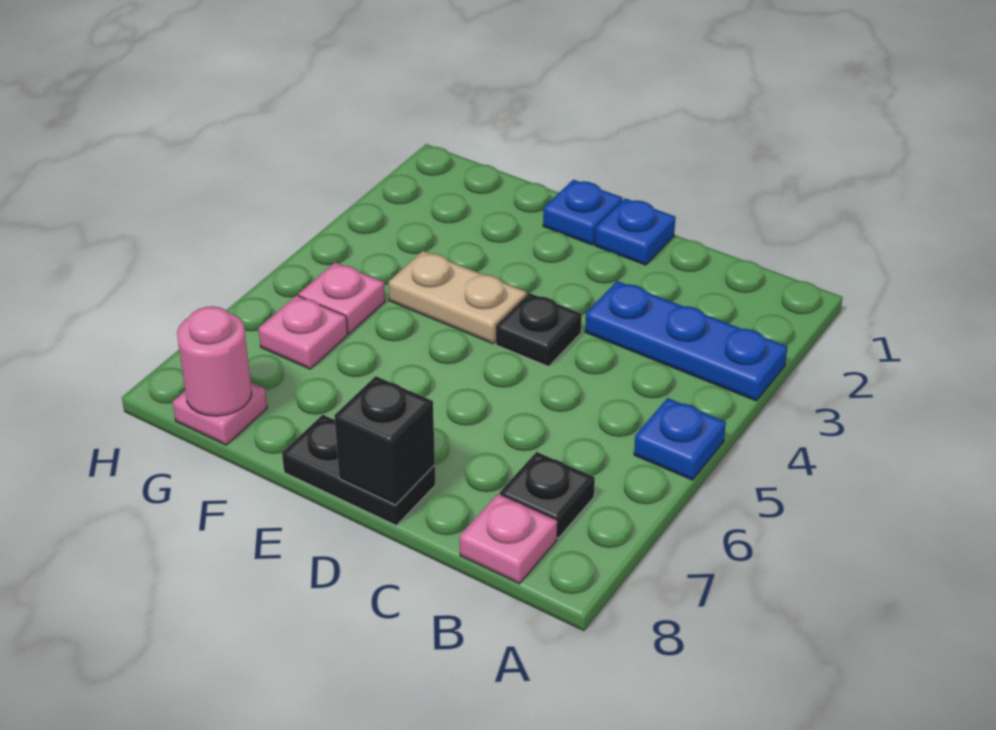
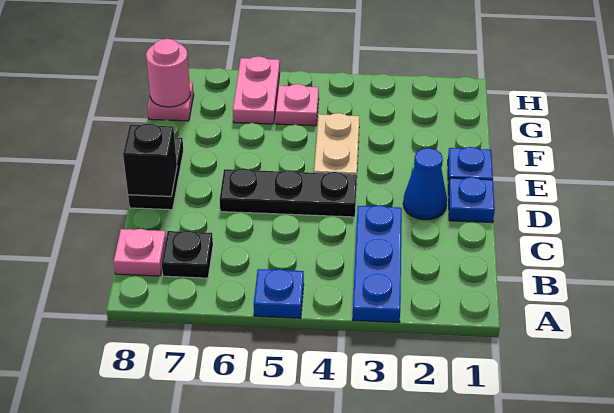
none -> blue cone D2 level 1
black plate D4 level 1 -> black plate D4:D6 level 1
pink plate G6 level 1 -> pink plate G6:H6 level 1

